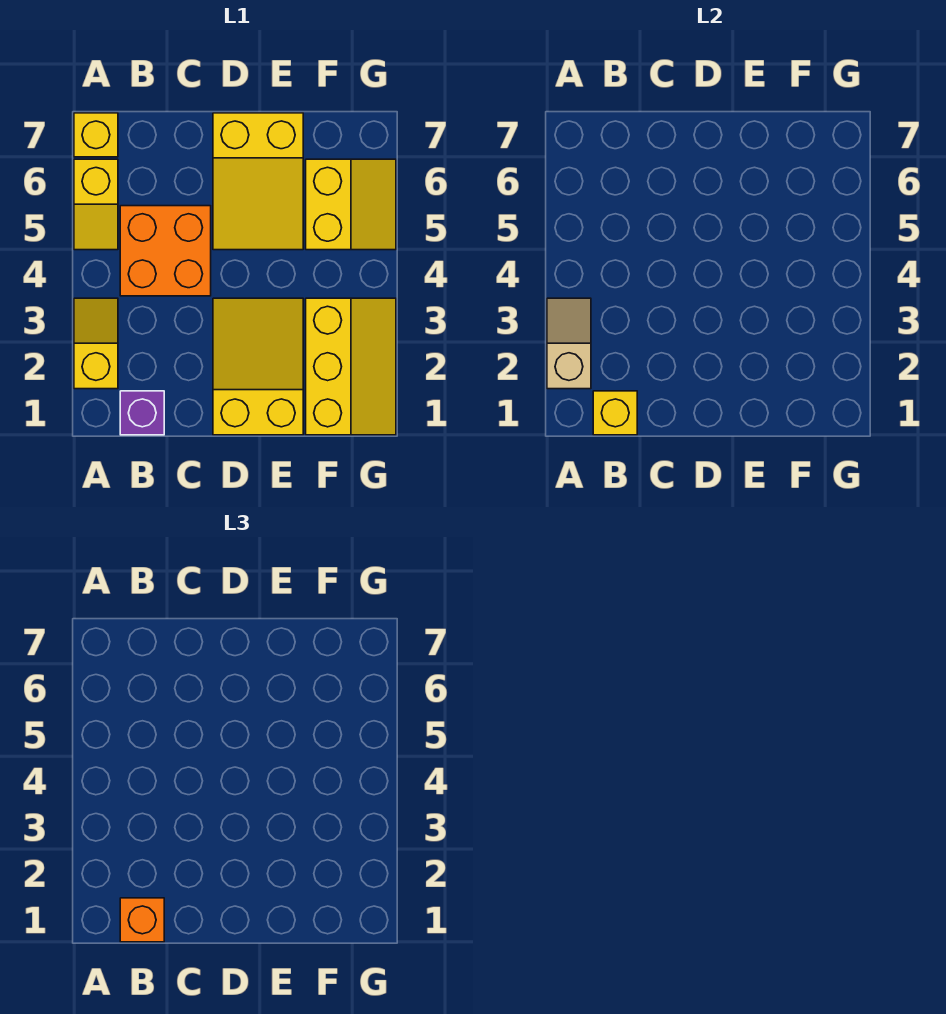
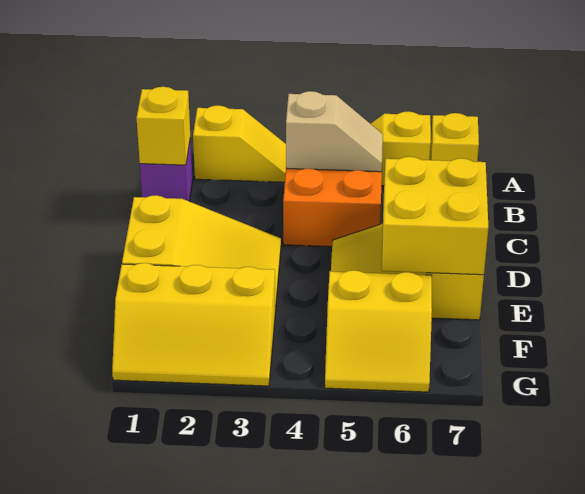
tan slope A2:A3 level 2 top 2 -> tan slope B4:B5 level 2 top 4
orange brick B1 level 3 -> none
none -> yellow brick D6:E7 level 2

